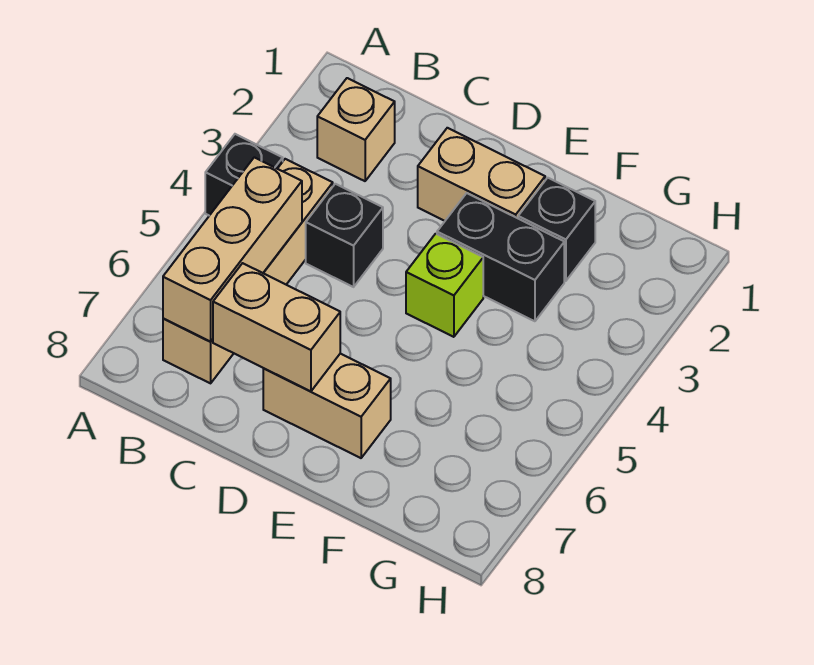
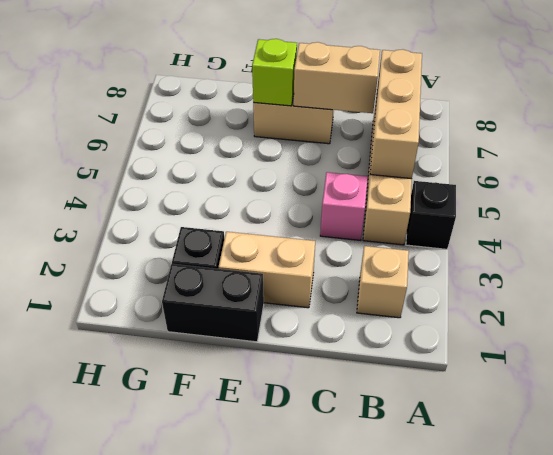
black brick C4 level 1 -> pink brick C4 level 1
black brick E3:F3 level 1 -> black brick E1:F1 level 1
lime brick E4 level 1 -> lime brick E7 level 2

